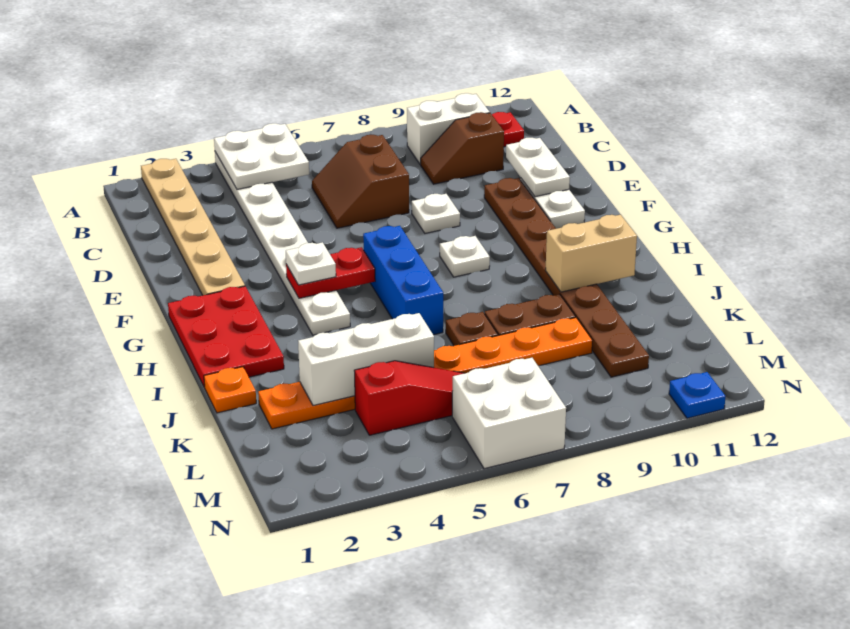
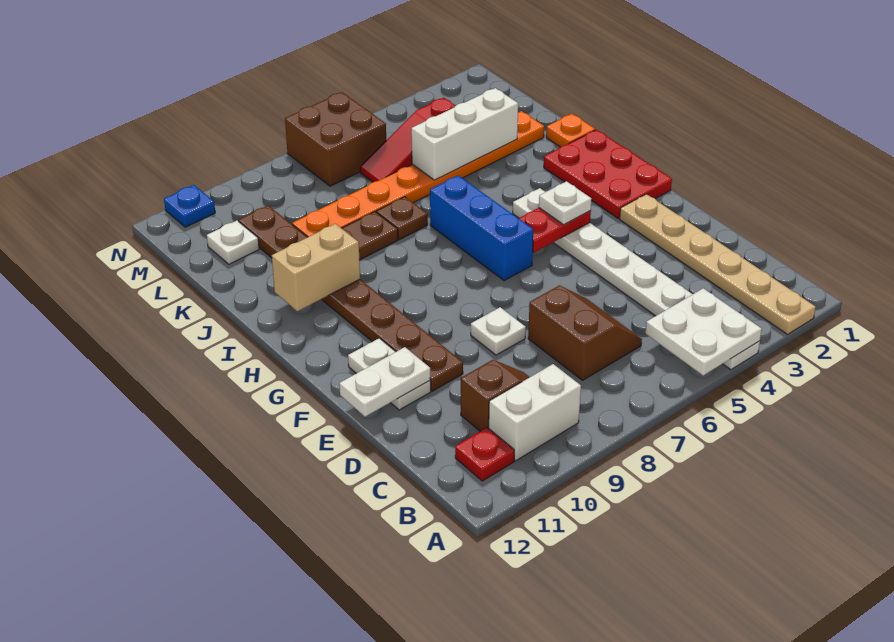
white plate D11:E11 level 2 -> white plate E11:E12 level 2
white plate G8 level 1 -> white plate L11 level 1
white brick M6:N7 level 1 -> brown brick M6:N7 level 1

